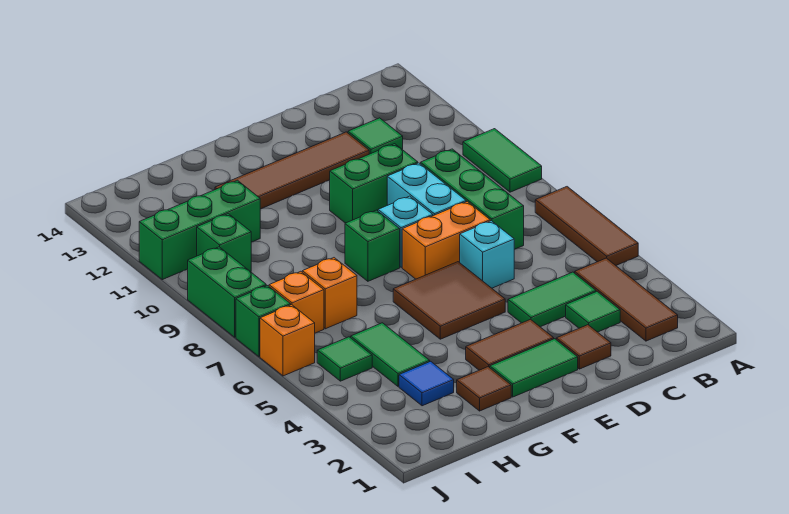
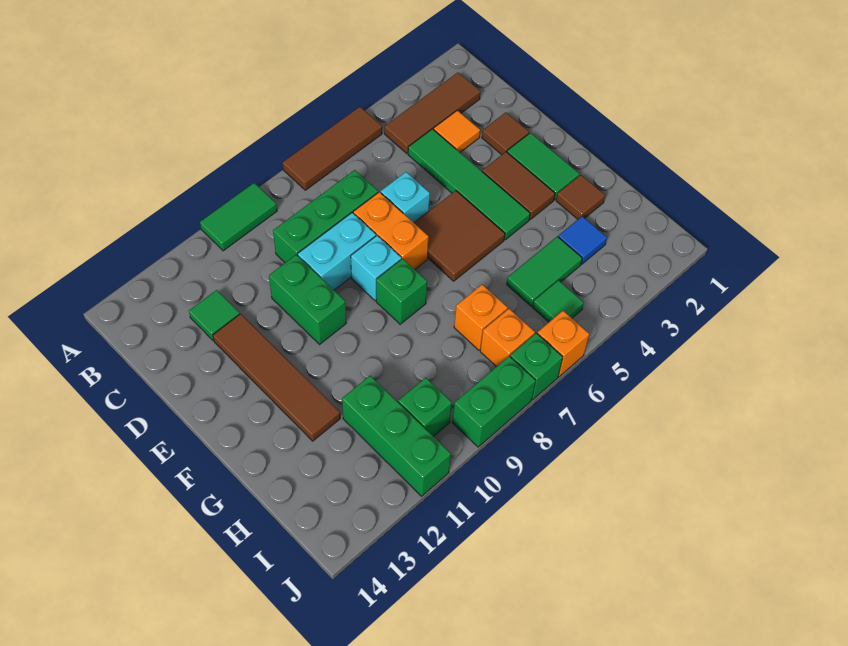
green tile C3 level 1 -> orange tile C3 level 1
green tile C4:D4 level 1 -> green tile C4:F4 level 1

